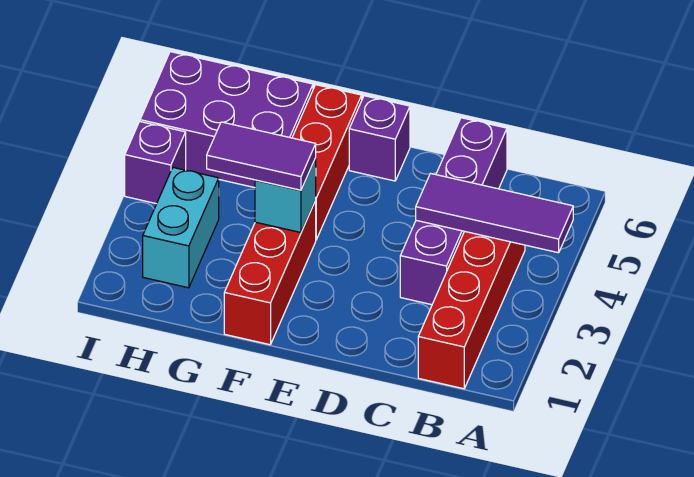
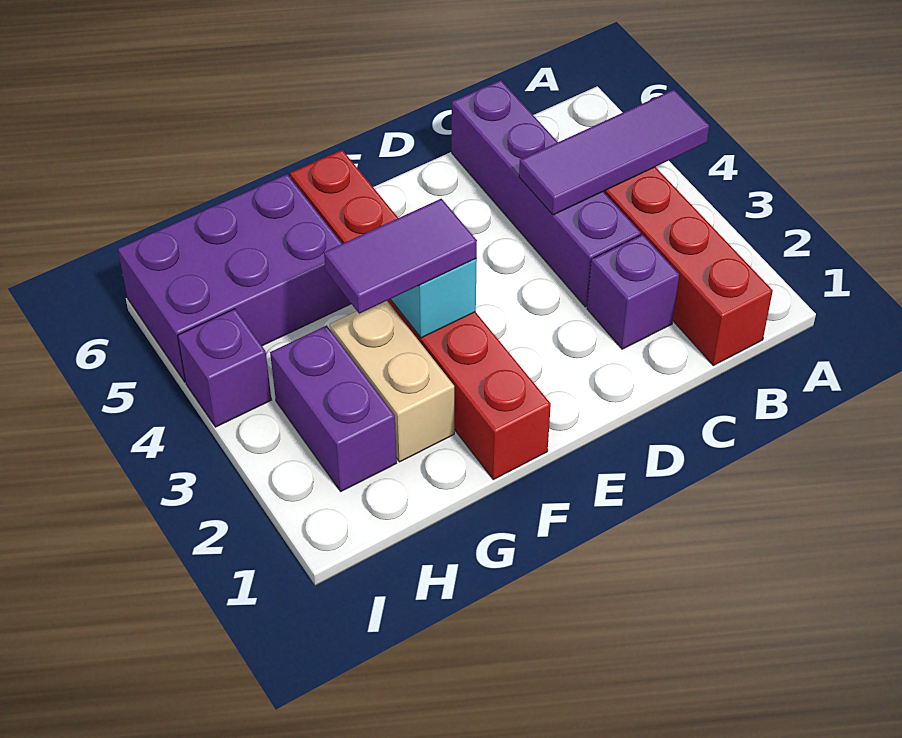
purple brick E6 level 1 -> purple brick C2 level 1
none -> tan brick G2:G3 level 1
cyan brick H2:H3 level 1 -> purple brick H2:H3 level 1

